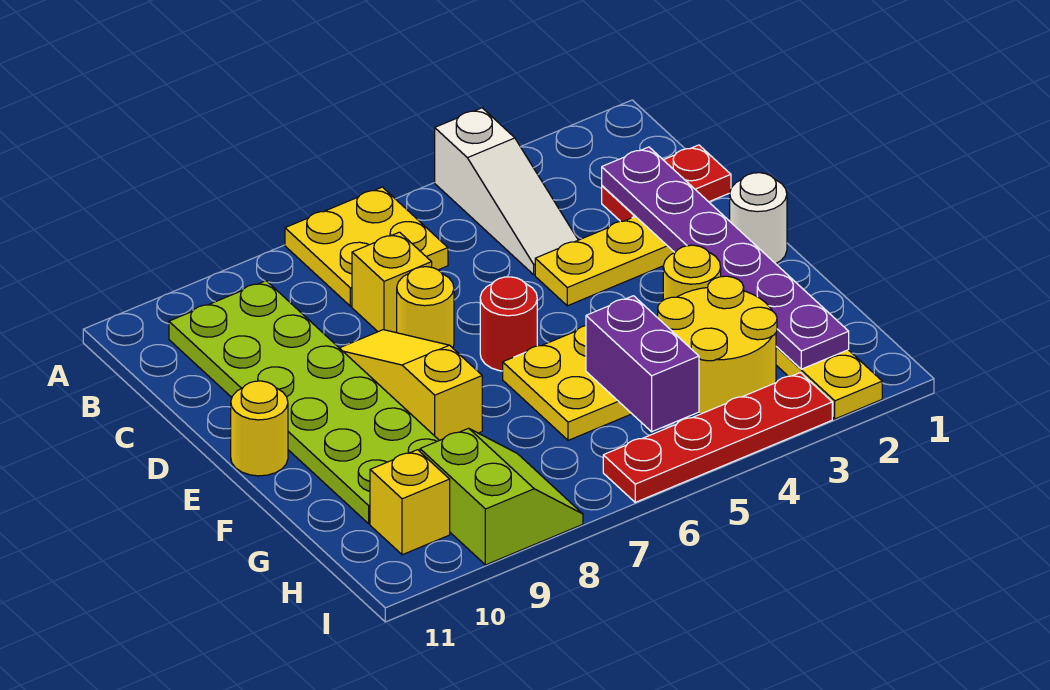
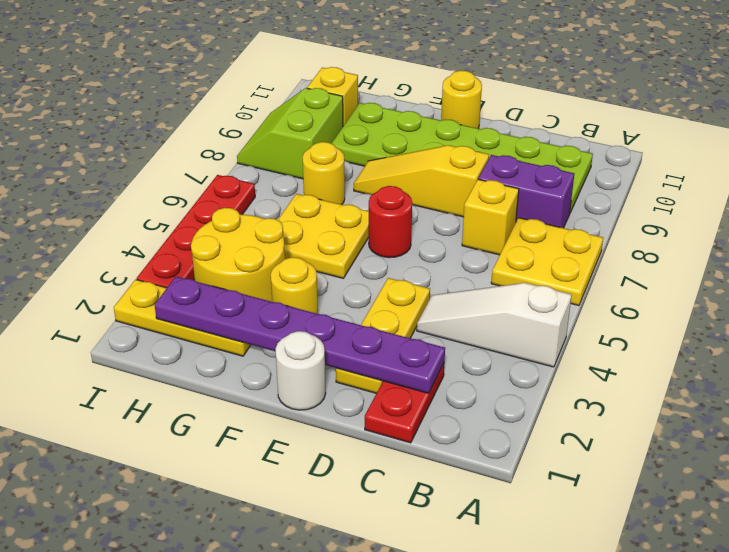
yellow round brick D7 level 1 -> yellow round brick G7 level 1
yellow slope D8:F8 level 1 top F -> yellow slope D8:F8 level 1 top D
purple brick G5:H5 level 2 -> purple brick B8:C8 level 1
lime slope H8:I9 level 1 top 9 -> lime slope H8:I9 level 1 top H

